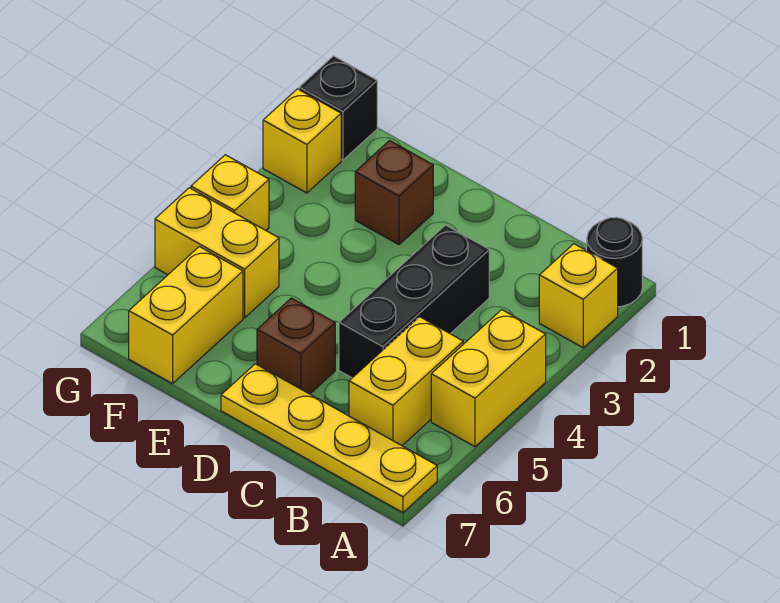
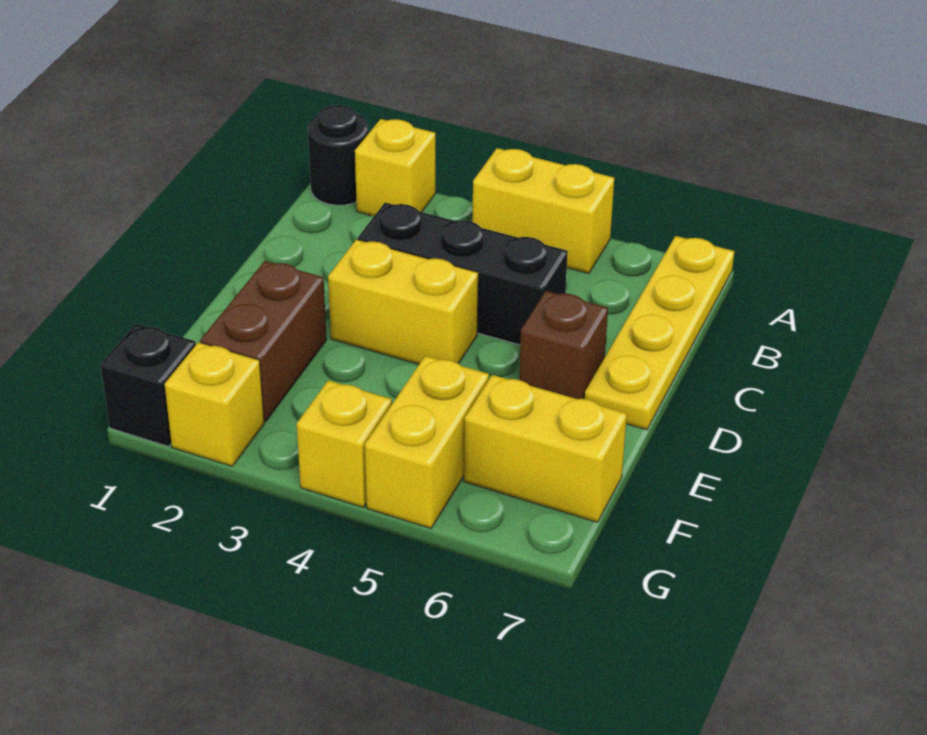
yellow brick B5:B6 level 1 -> yellow brick D3:D4 level 1
brown brick E2 level 1 -> brown brick E2:F2 level 1

